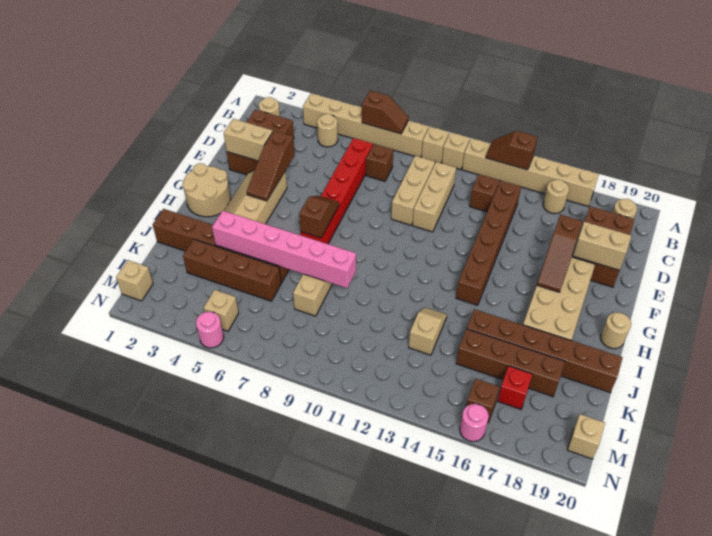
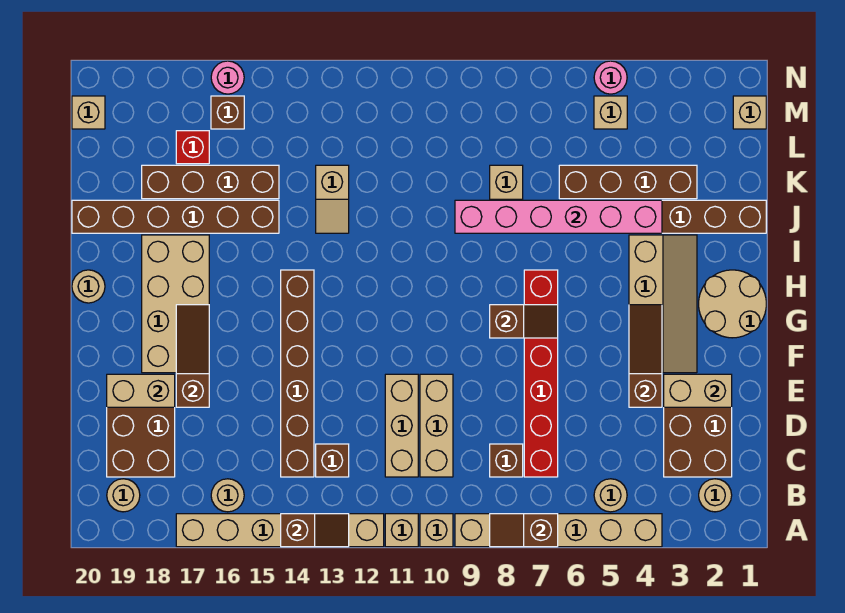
brown slope G7:H7 level 2 top H -> brown slope G7:G8 level 2 top 8

